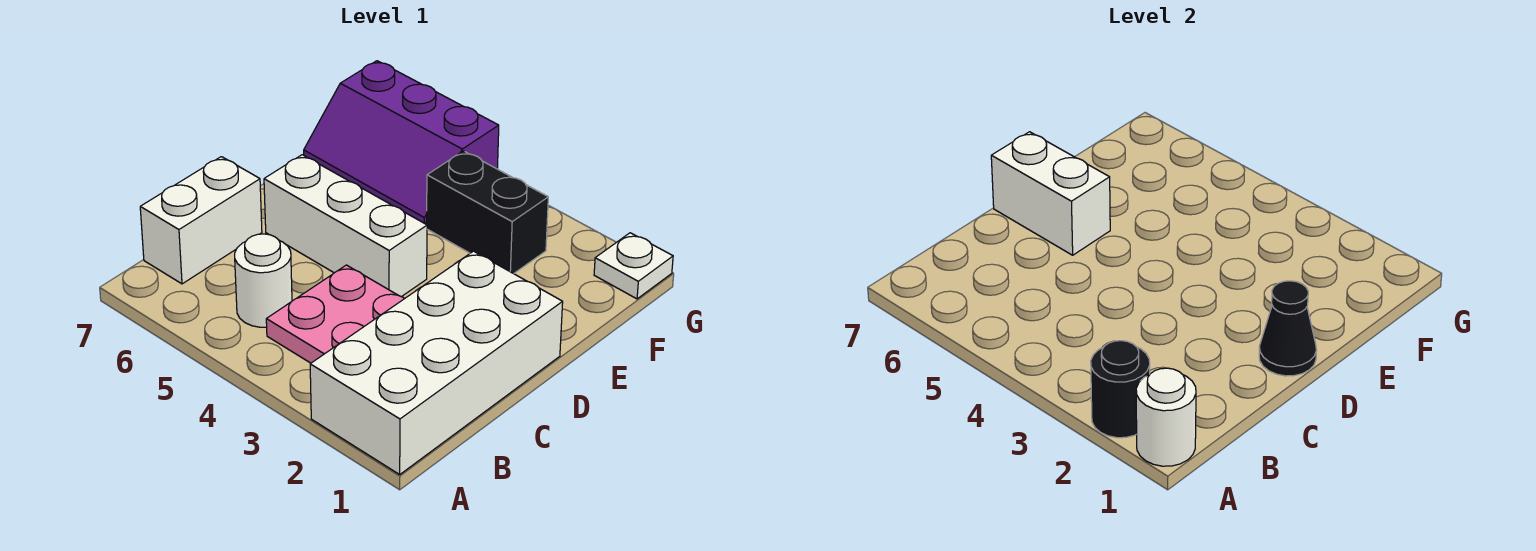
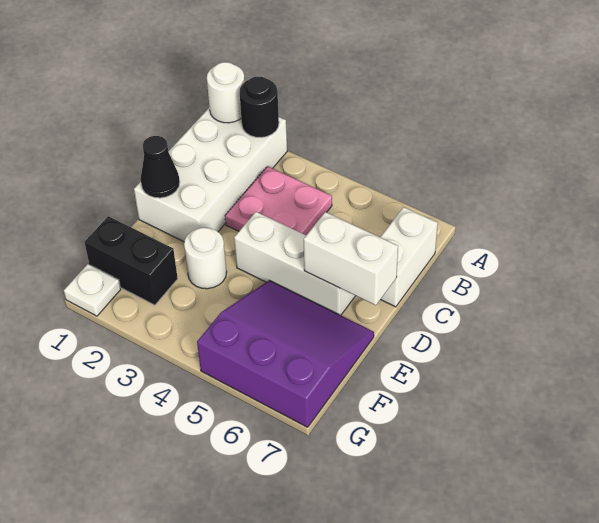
white round brick B5 level 1 -> white round brick E3 level 1
black brick F3:F4 level 1 -> black brick F1:F2 level 1
purple slope F5:G7 level 1 top G -> purple slope E5:G7 level 1 top G

